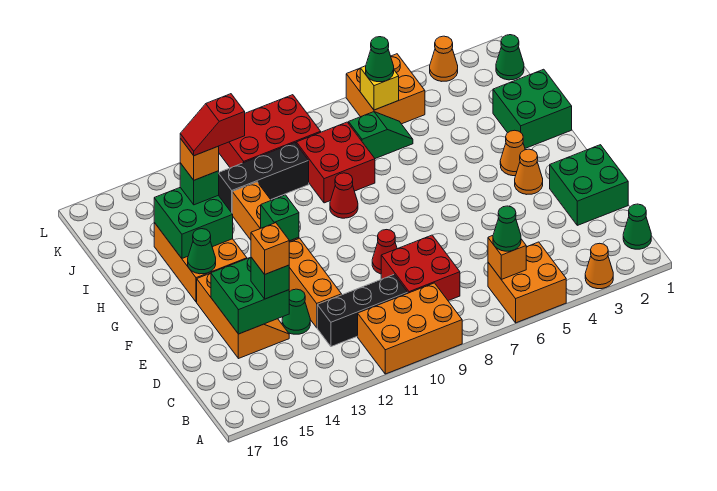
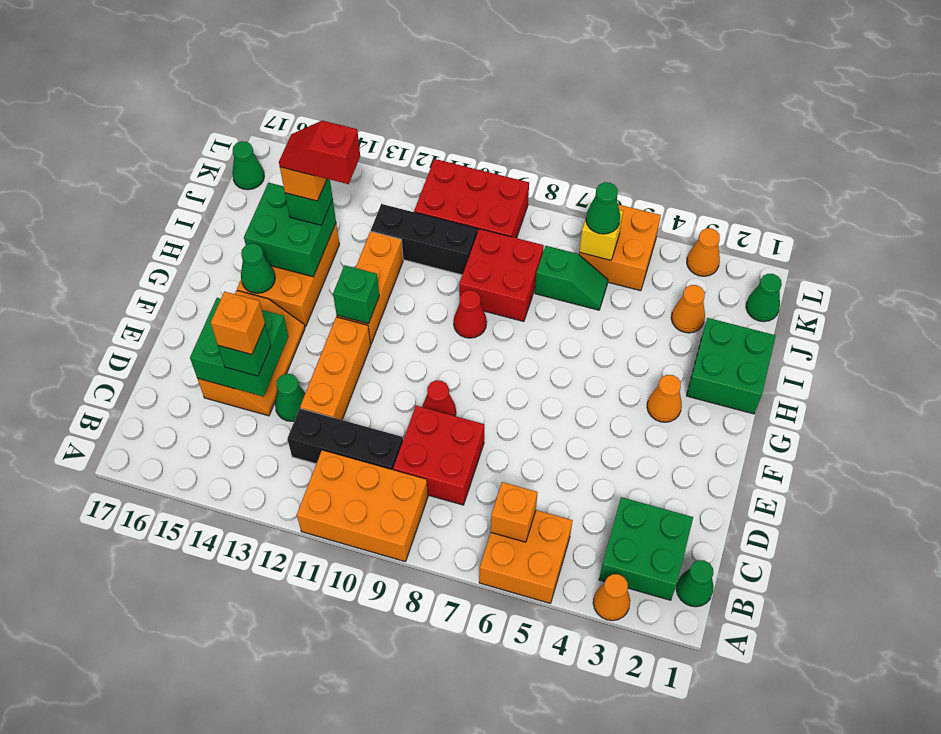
green cone B6 level 3 -> green cone K17 level 1
green brick D1:E2 level 1 -> green brick B2:C3 level 1
orange cone F3 level 1 -> orange cone J3 level 1

